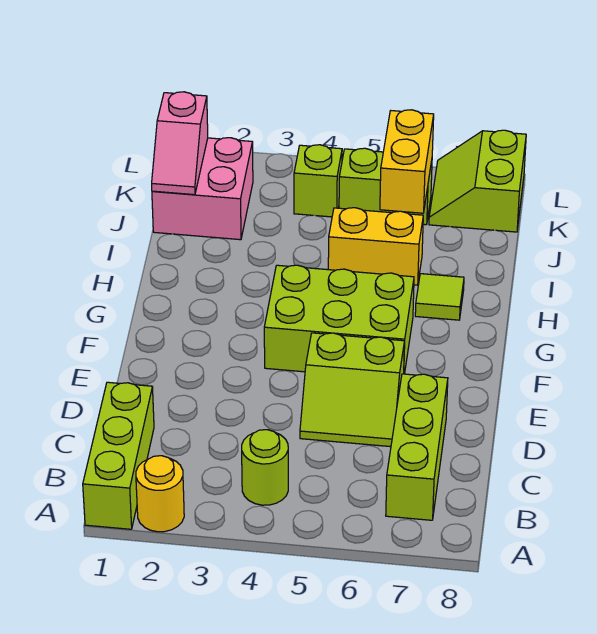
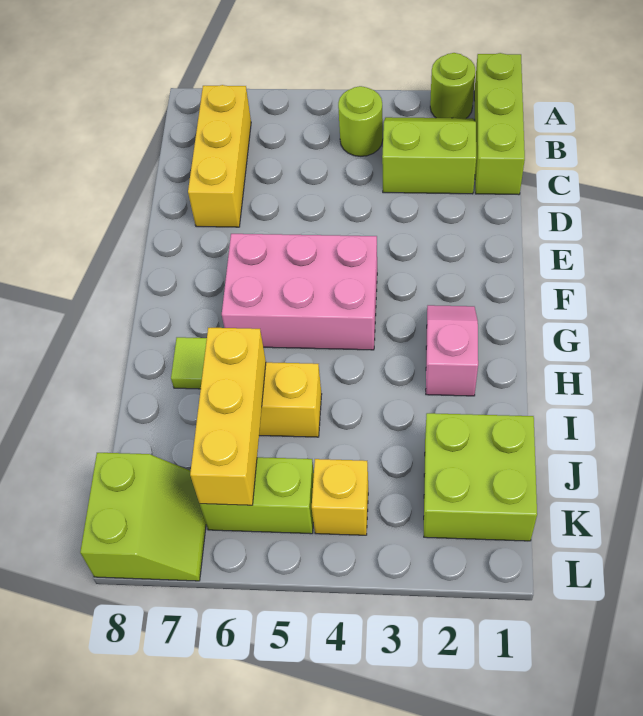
yellow round brick A2 level 1 -> lime round brick A2 level 1
lime brick B7:D7 level 1 -> yellow brick B7:D7 level 1
lime slope D5:E6 level 1 top E -> lime slope B2:C3 level 1 top C
lime brick F4:G6 level 1 -> pink brick F4:G6 level 1
pink brick J1:K2 level 1 -> lime brick J1:K2 level 1
pink slope J1:K1 level 2 top K -> pink slope G2:H2 level 1 top H
yellow brick J6:K6 level 2 -> yellow brick I6:K6 level 2
lime brick K4 level 1 -> yellow brick K4 level 1

